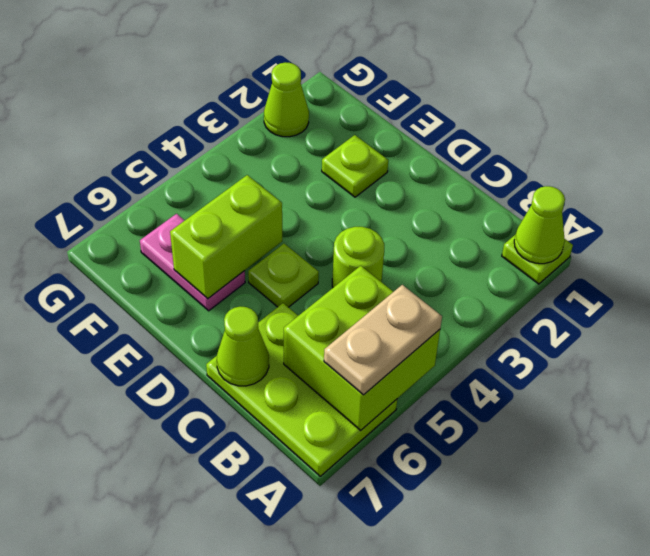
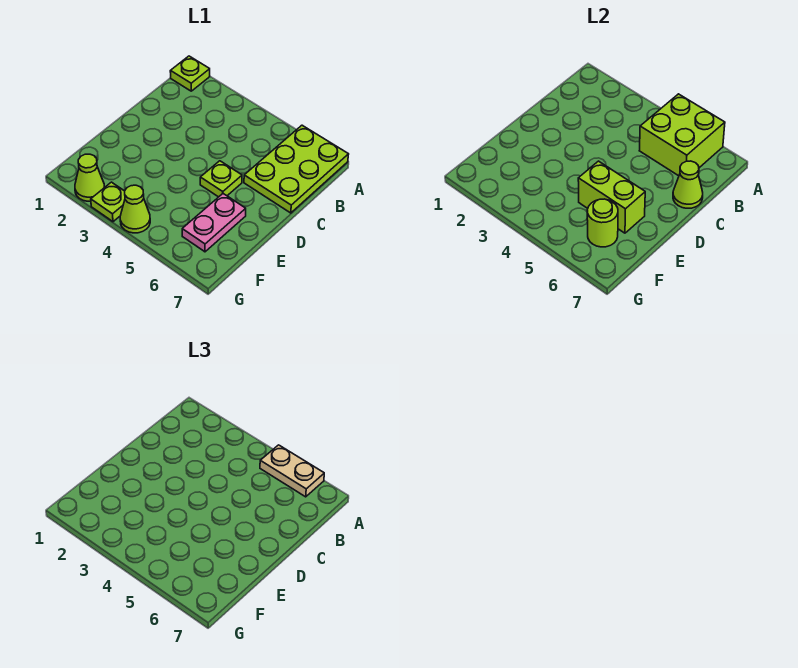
lime cone A1 level 2 -> lime cone G4 level 1
lime round brick C4 level 1 -> lime round brick F6 level 2
lime plate E2 level 1 -> lime plate G3 level 1

